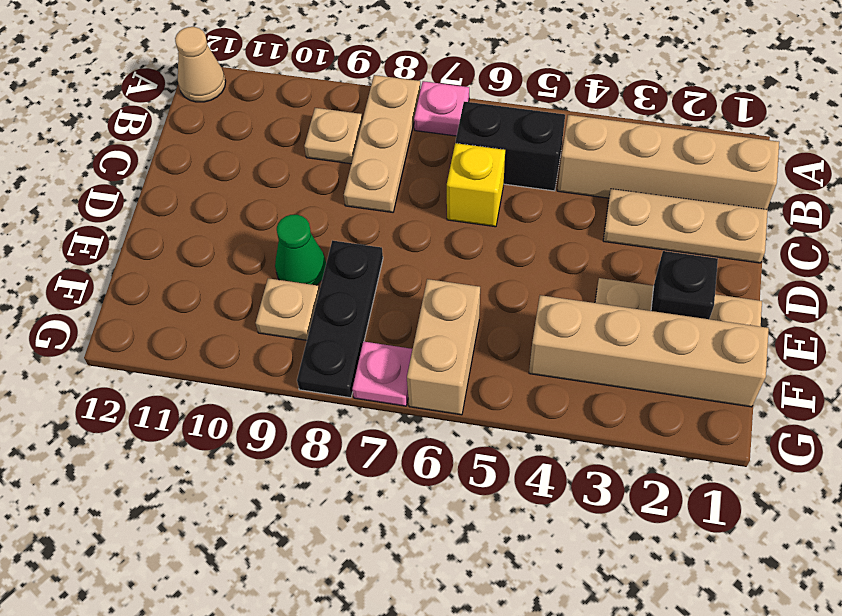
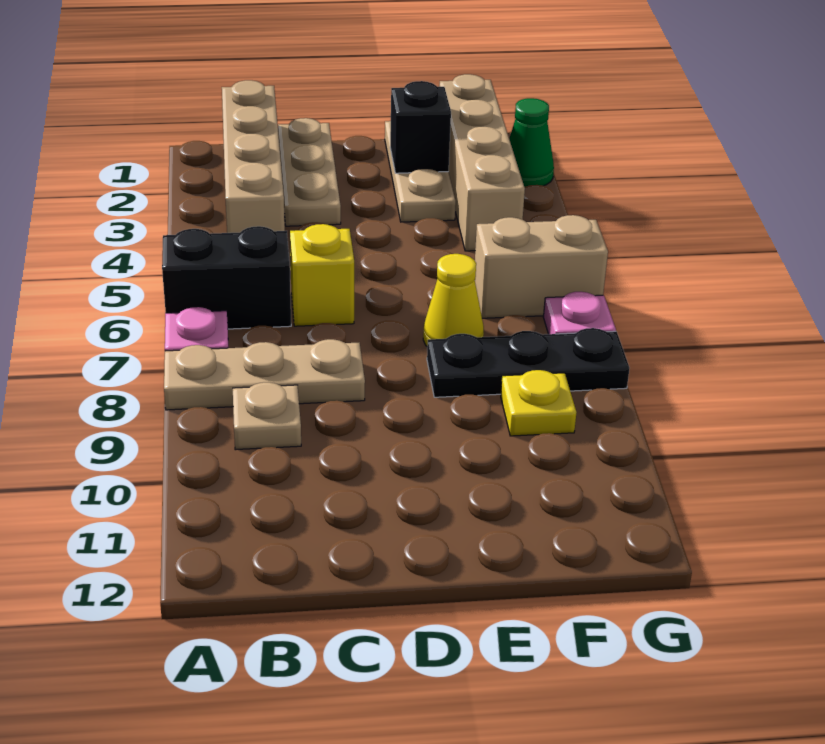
tan cone A12 level 1 -> none
black brick B5:B6 level 1 -> black brick A6:B6 level 1
none -> yellow cone E7 level 1
green cone E9 level 1 -> green cone G2 level 1
tan plate F9 level 1 -> yellow plate F9 level 1

